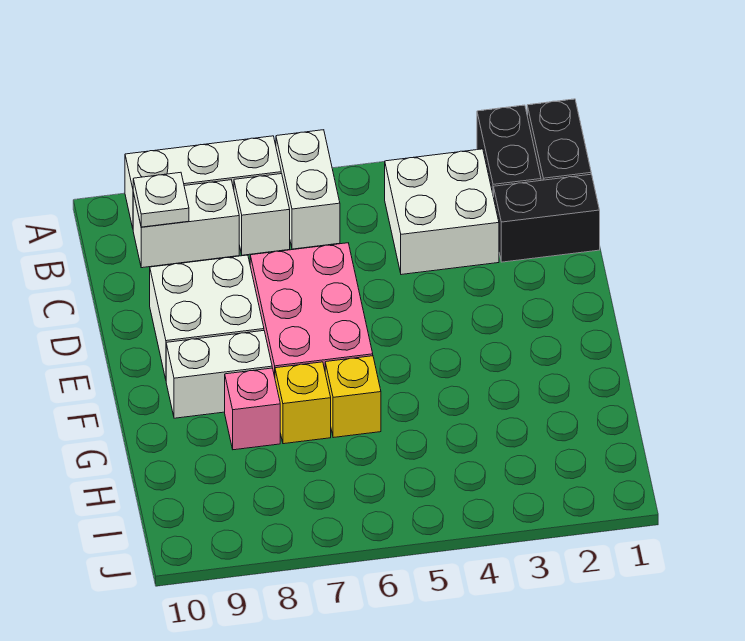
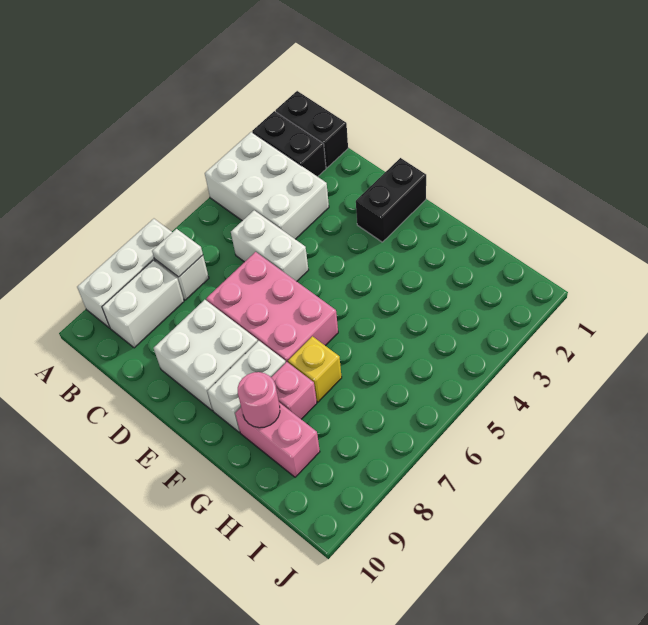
white brick A6:B6 level 1 -> white brick C5:D5 level 1
white brick B3:C4 level 1 -> white brick A3:C4 level 1
white plate B9 level 2 -> white plate B7 level 2
black brick C1:C2 level 1 -> black brick E1:E2 level 1
yellow brick G6 level 1 -> none
none -> pink brick G9:H9 level 1
none -> pink round brick G9 level 2

